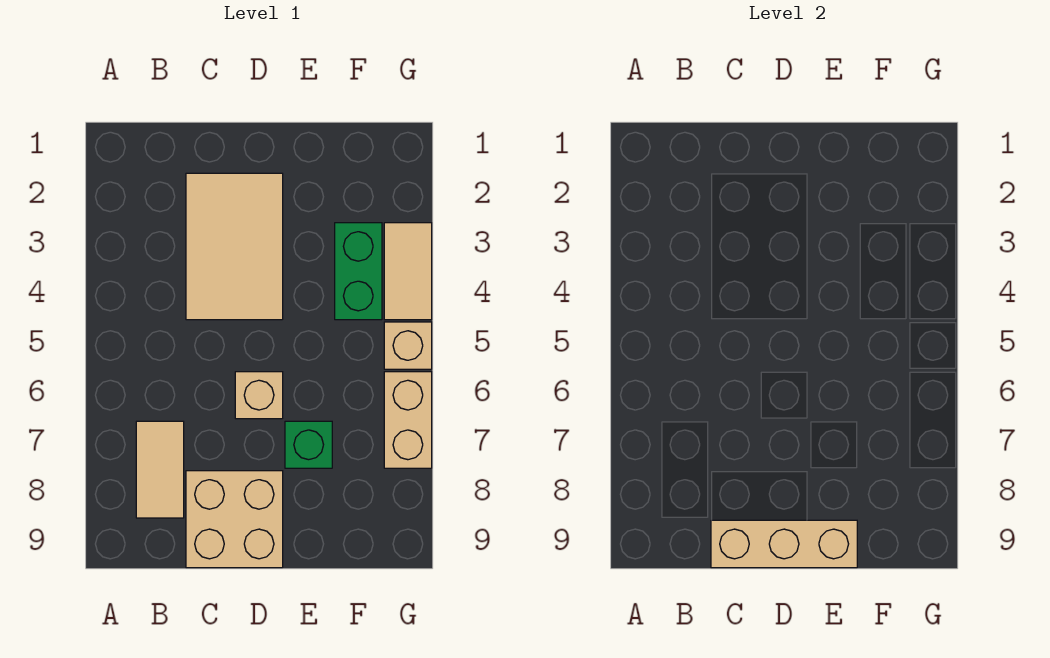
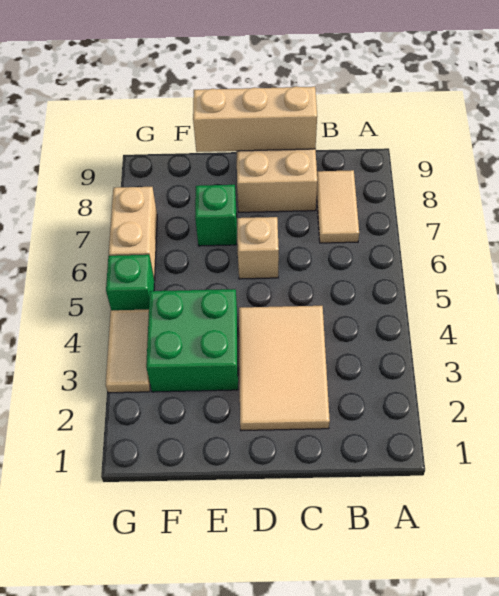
green brick F3:F4 level 1 -> green brick E3:F4 level 1
tan brick G5 level 1 -> green brick G5 level 1

